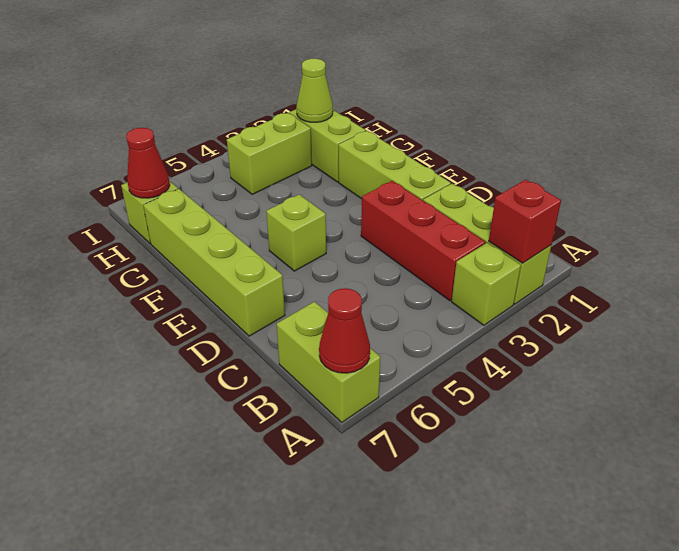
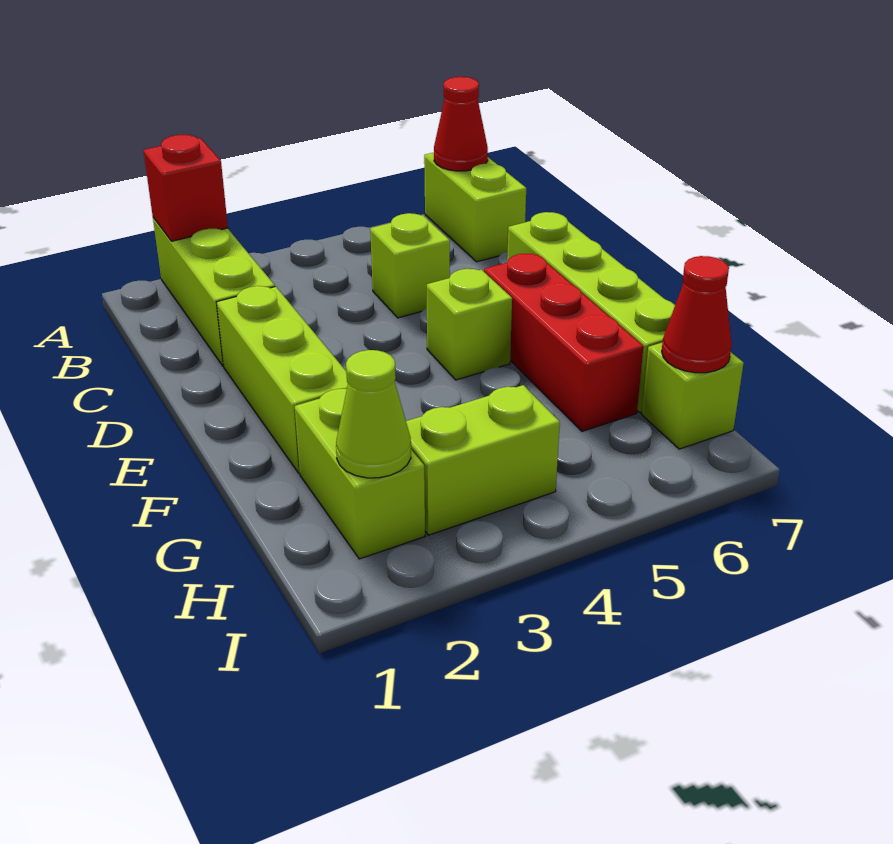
lime brick A3 level 1 -> lime brick C5 level 1
red brick B3:D3 level 1 -> red brick E6:G6 level 1

